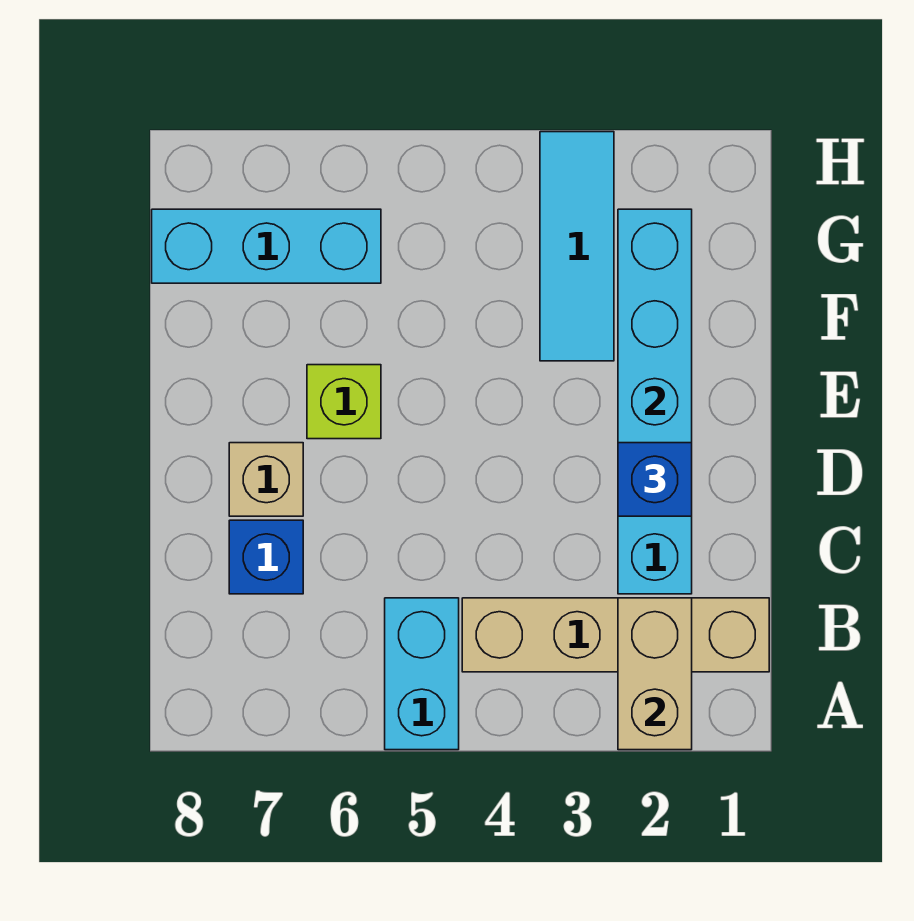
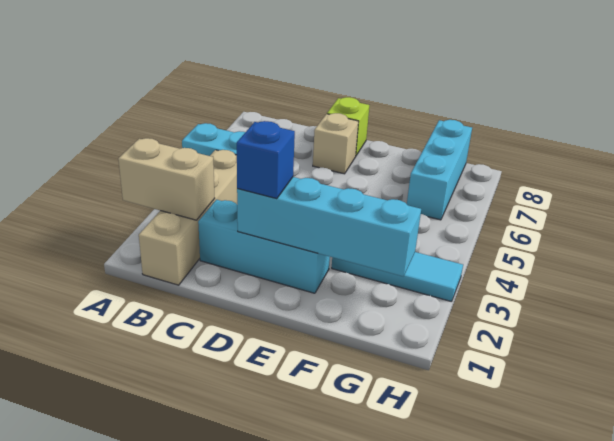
blue brick C7 level 1 -> none
lime brick E6 level 1 -> lime brick D8 level 1

